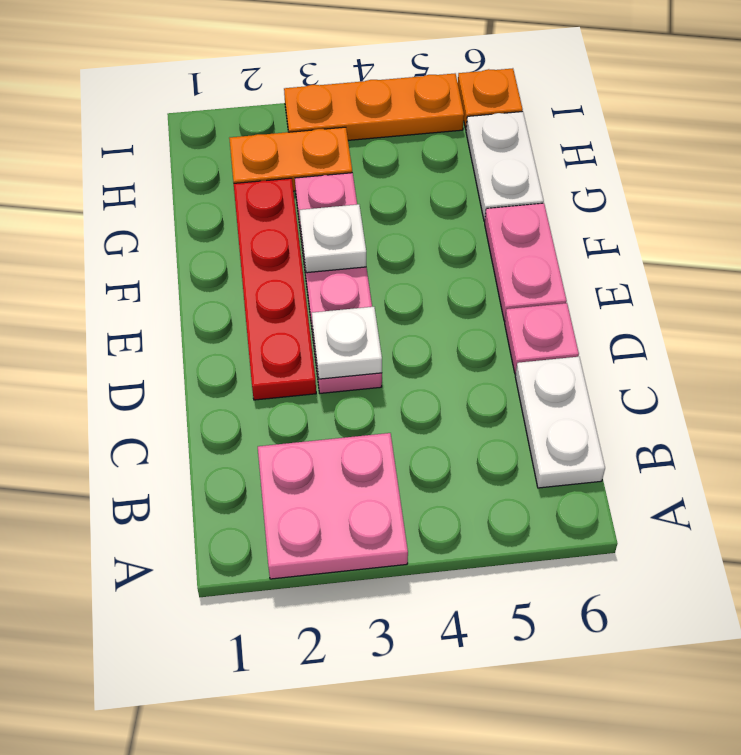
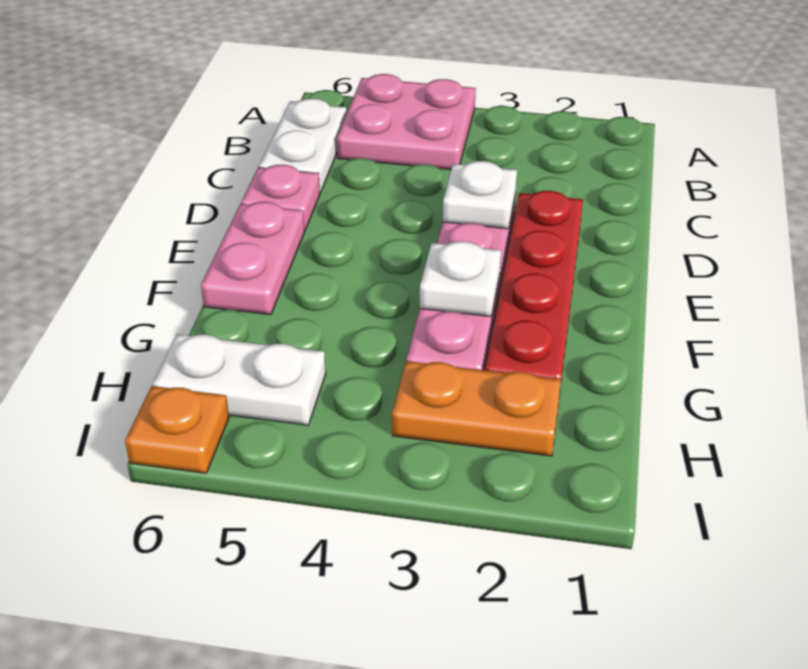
pink plate A2:B3 level 1 -> pink plate A4:B5 level 1
white plate G6:H6 level 1 -> white plate H5:H6 level 1
orange plate I3:I5 level 1 -> none

